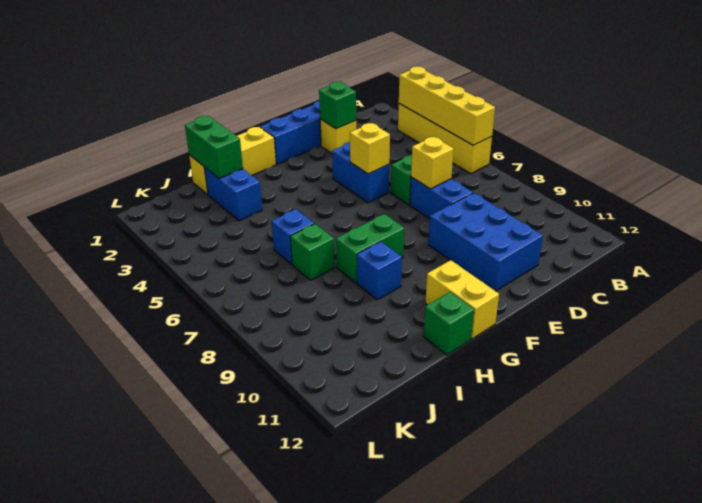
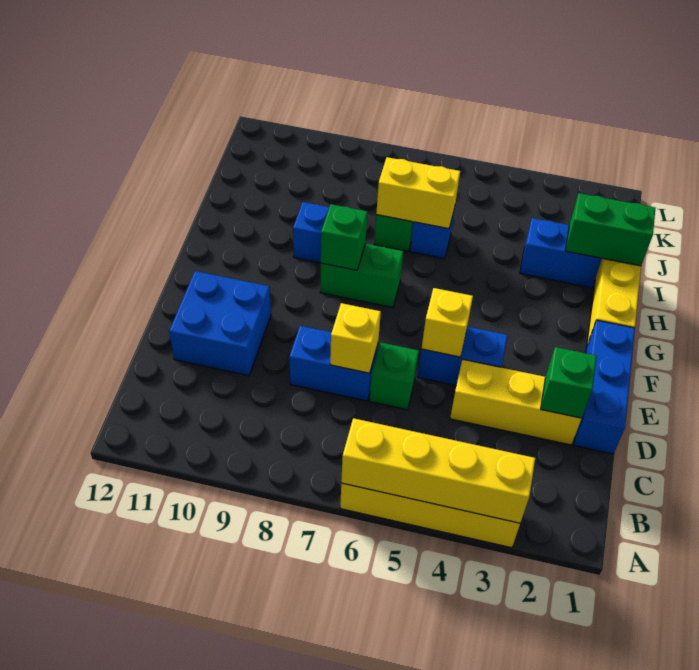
yellow brick D2 level 1 -> yellow brick D2:D4 level 1
blue brick D9:E11 level 1 -> blue brick D10:E11 level 1
green brick G8:H8 level 1 -> green brick G7:G8 level 1
yellow brick G11:G12 level 1 -> yellow brick I6:I7 level 2
green brick H12 level 1 -> green brick G8 level 2

